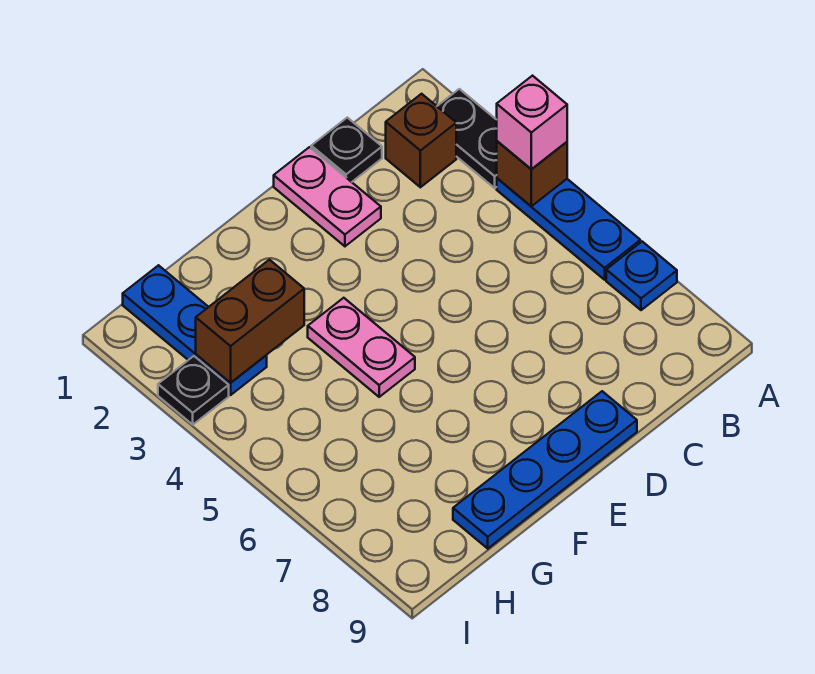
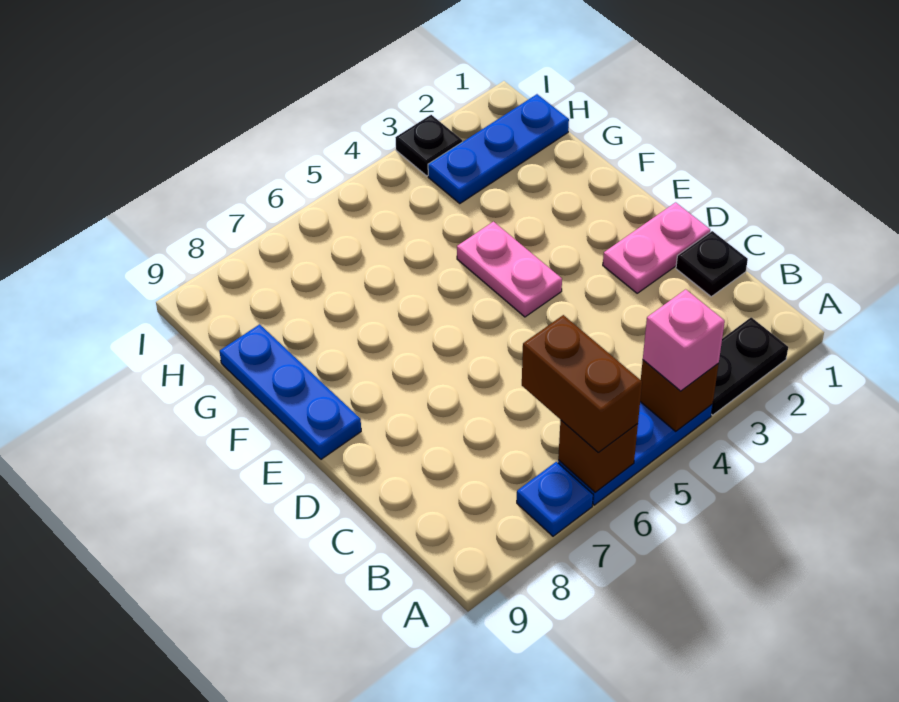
brown brick B2 level 1 -> brown brick A6 level 2
blue plate D9:G9 level 1 -> blue plate E9:G9 level 1
pink plate F4:F5 level 1 -> pink plate E4:F4 level 1
brown brick G3:H3 level 2 -> brown brick A6:B6 level 3

